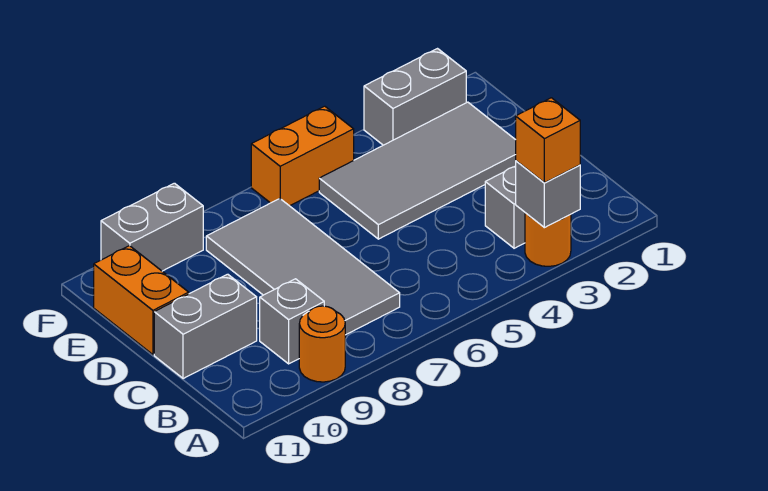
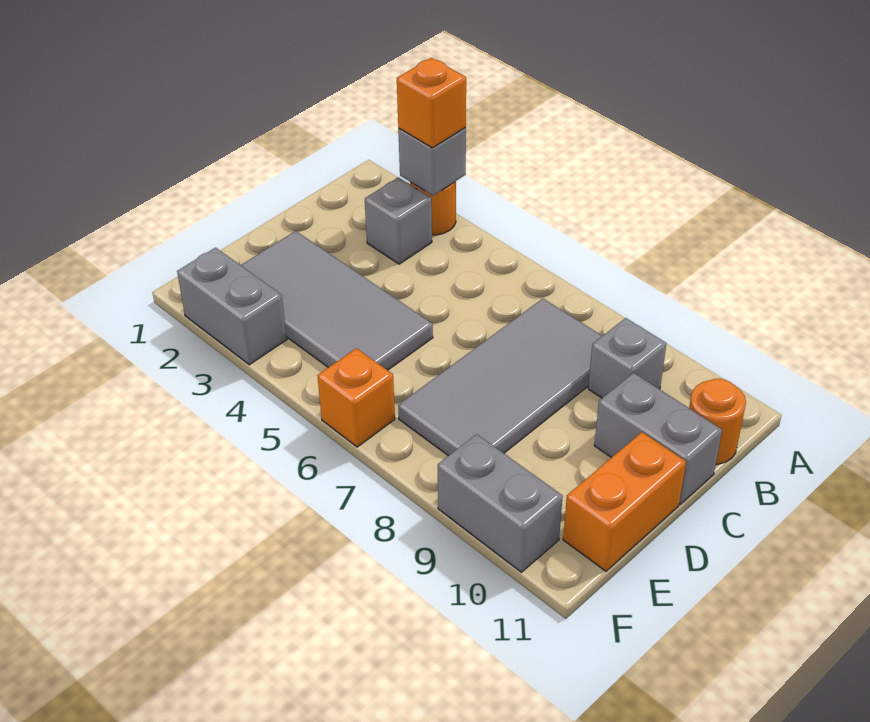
orange round brick A9 level 1 -> orange round brick B11 level 1
orange brick F5:F6 level 1 -> orange brick F6 level 1

